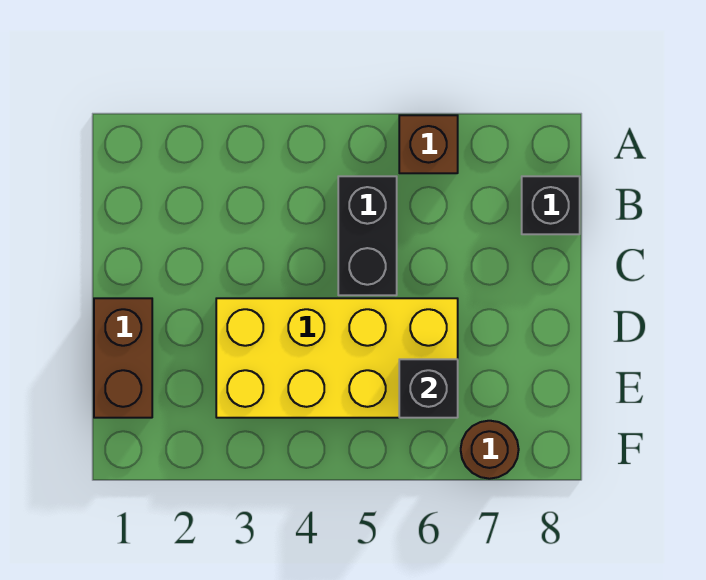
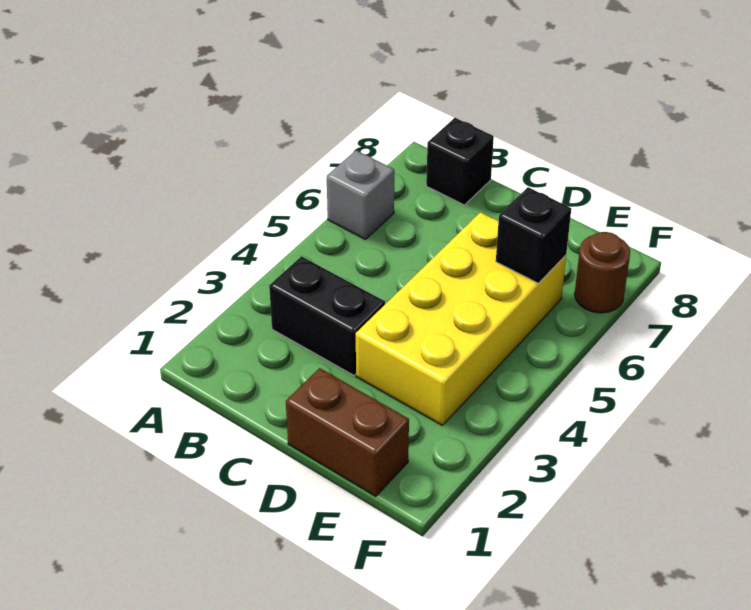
brown brick A6 level 1 -> grey brick A6 level 1
black brick B5:C5 level 1 -> black brick B3:C3 level 1

